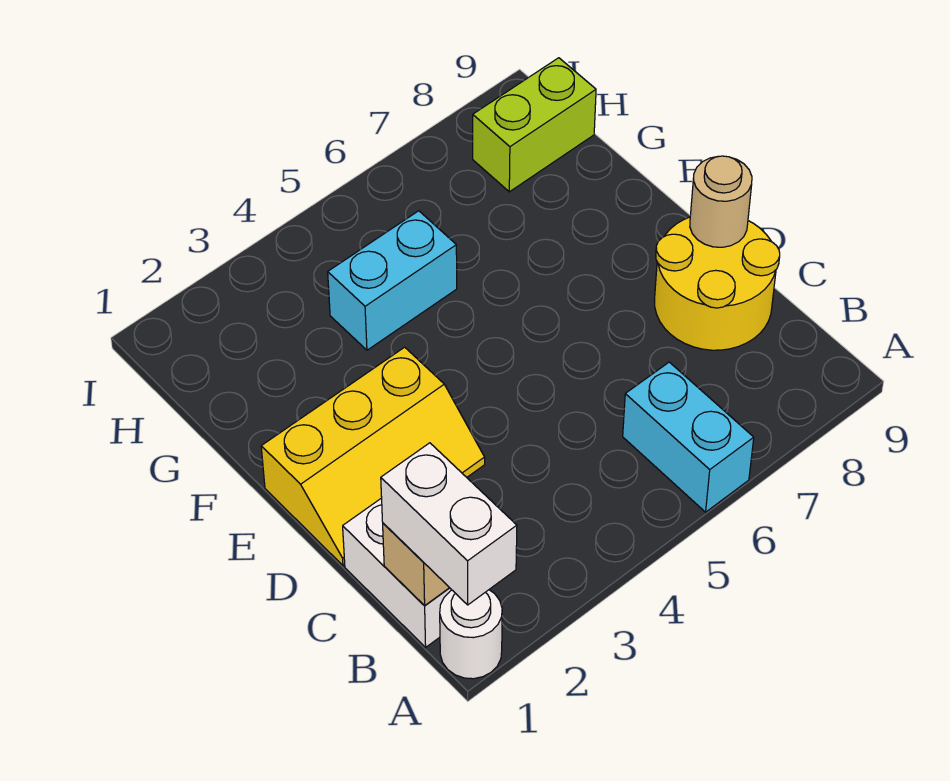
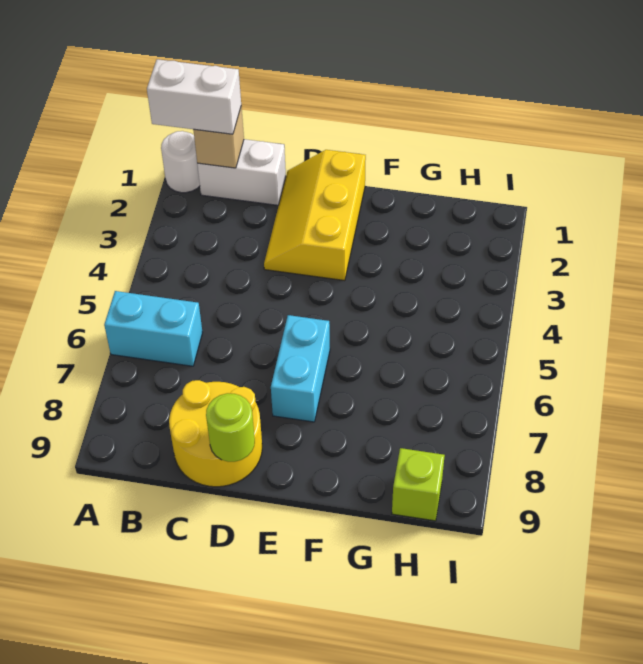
tan round brick D9 level 2 -> lime round brick D9 level 2
cyan brick G4:G5 level 1 -> cyan brick E6:E7 level 1
lime brick H8:H9 level 1 -> lime brick H9 level 1

